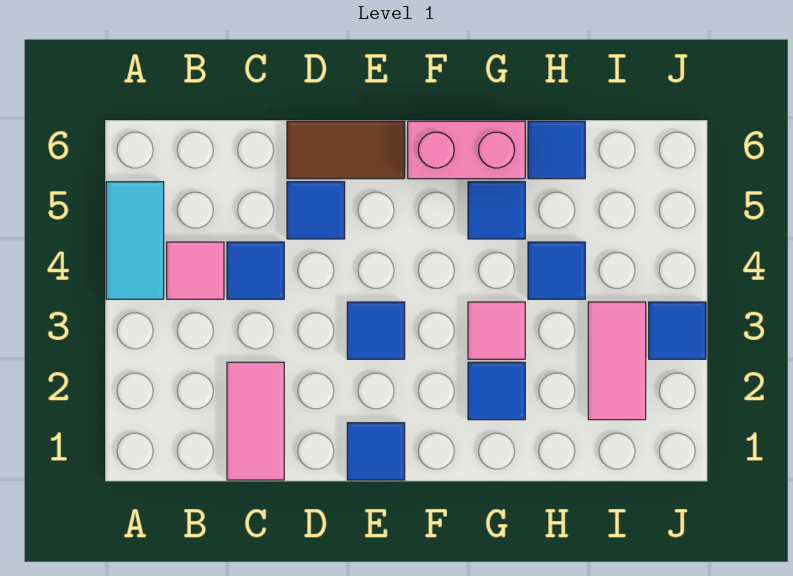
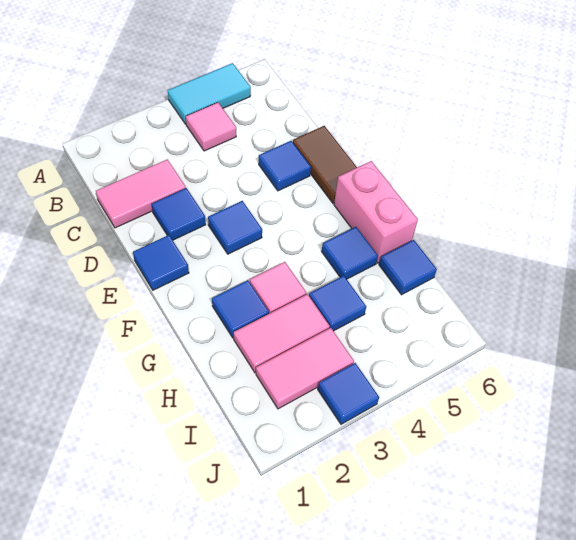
blue tile C4 level 1 -> blue tile D2 level 1
none -> pink tile H2:H3 level 1

